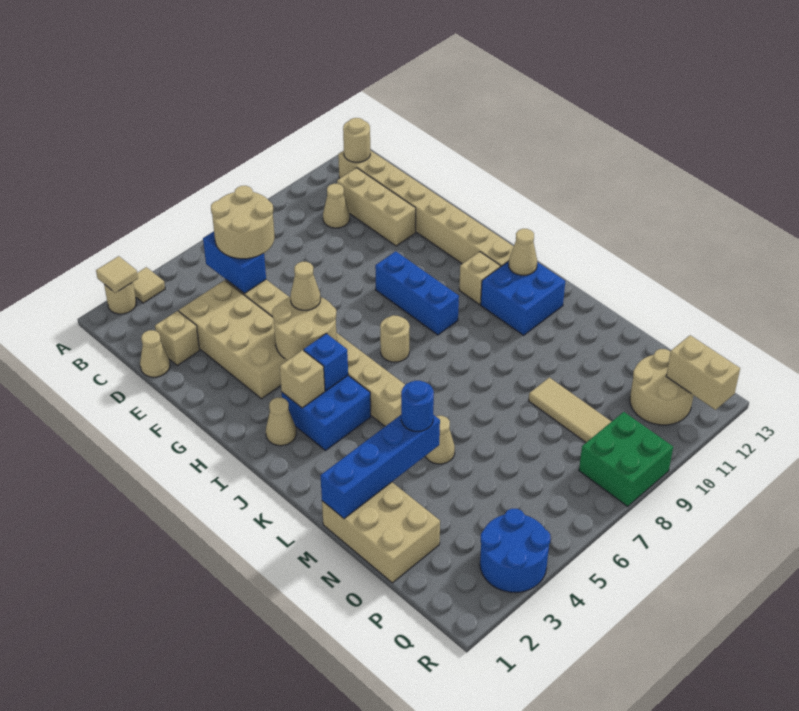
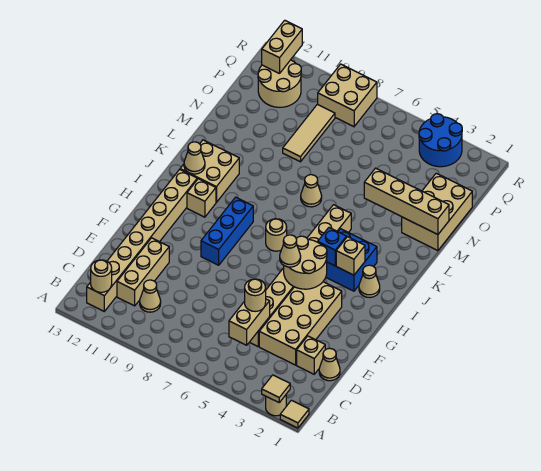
tan tile A3 level 1 -> tan tile A1 level 1
blue brick C5:D5 level 2 -> tan brick C5:D5 level 2
tan round brick C5:D6 level 3 -> tan round brick D5 level 3
blue brick J11:K12 level 1 -> tan brick J11:K12 level 1
blue brick M1:M4 level 2 -> tan brick M1:M4 level 2
blue round brick M4 level 3 -> none
tan cone M5 level 1 -> tan cone L7 level 1
green brick Q8:R9 level 1 -> tan brick Q8:R9 level 1

